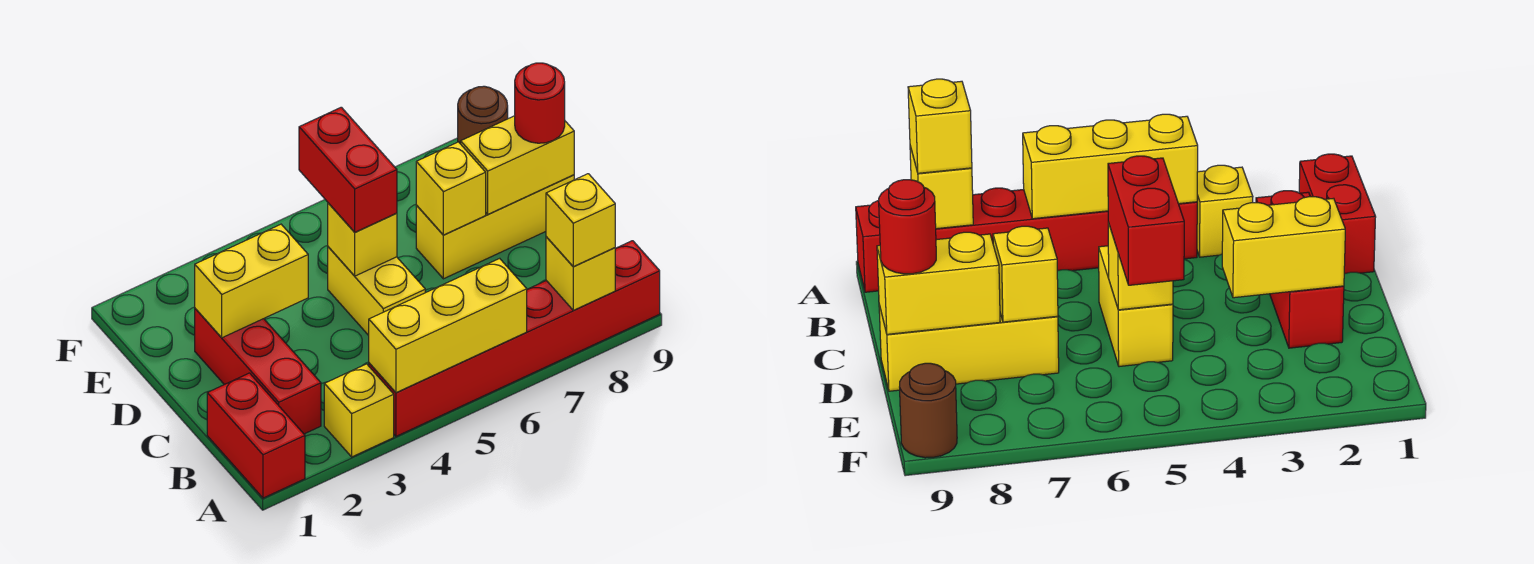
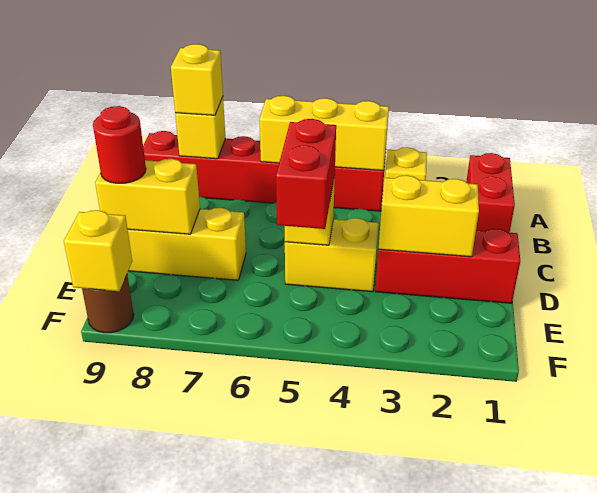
red brick B2:D2 level 1 -> red brick D1:D3 level 1
yellow brick C5:D5 level 1 -> yellow brick D4:D5 level 1
yellow brick D7 level 2 -> yellow brick F9 level 2

